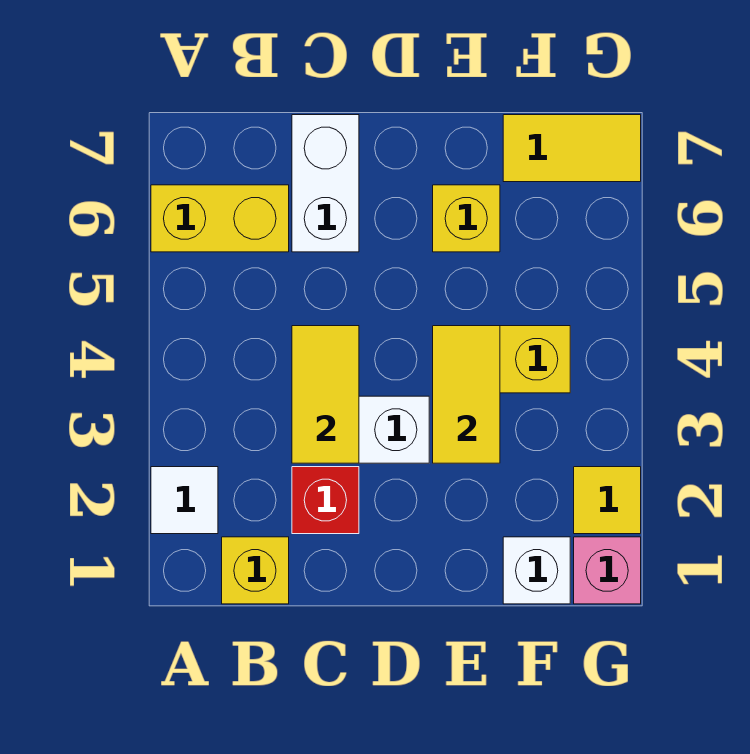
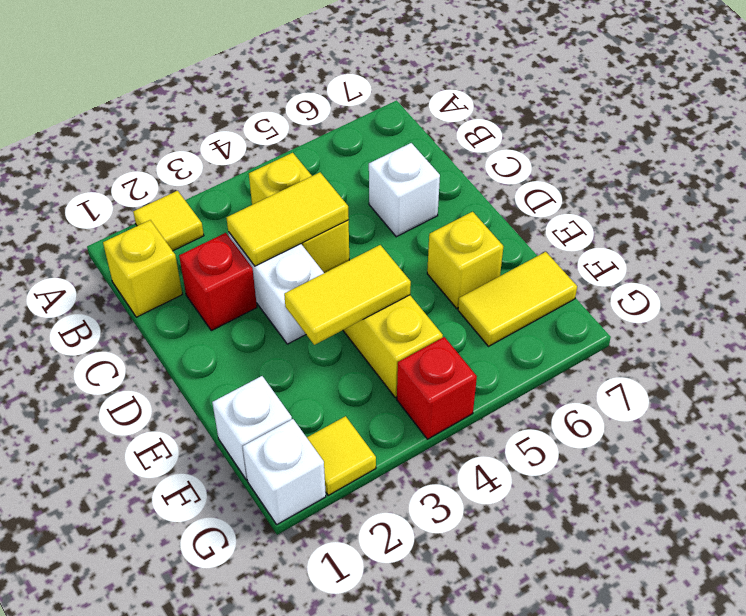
white tile A2 level 1 -> yellow tile A2 level 1
yellow brick A6:B6 level 1 -> yellow brick B4:C4 level 1
white brick C6:C7 level 1 -> white brick C6 level 1
yellow tile F7:G7 level 1 -> yellow tile F6:F7 level 1
pink brick G1 level 1 -> white brick G1 level 1
none -> red brick G4 level 1

